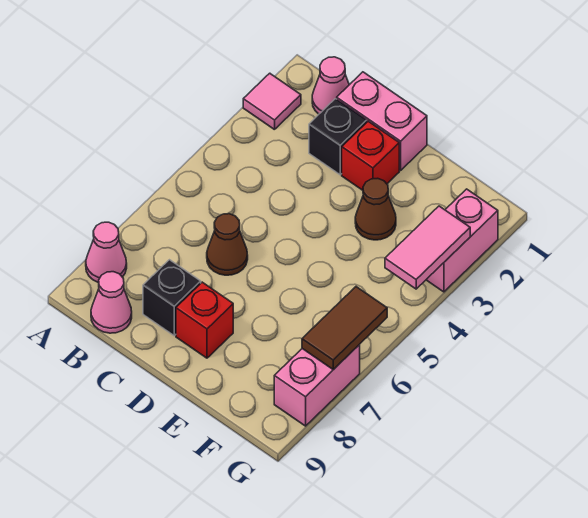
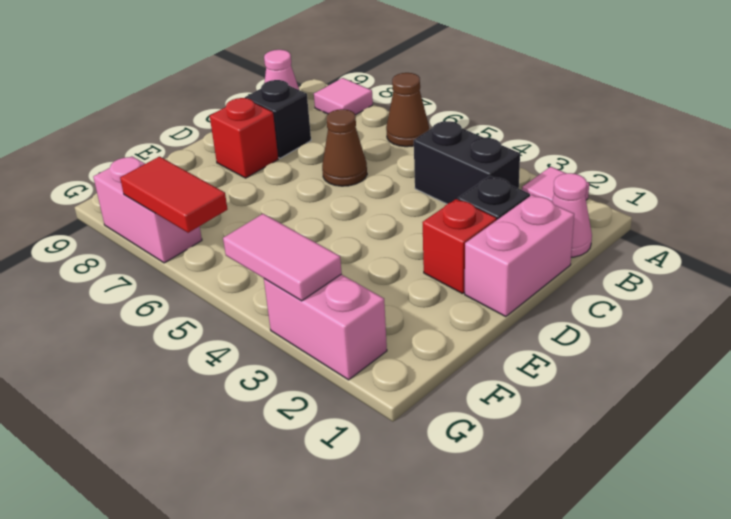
pink cone A8 level 1 -> pink tile A8 level 1
none -> black brick B3:B4 level 1
brown cone E3 level 1 -> brown cone A6 level 1
brown tile G6:G7 level 2 -> red tile G6:G7 level 2

